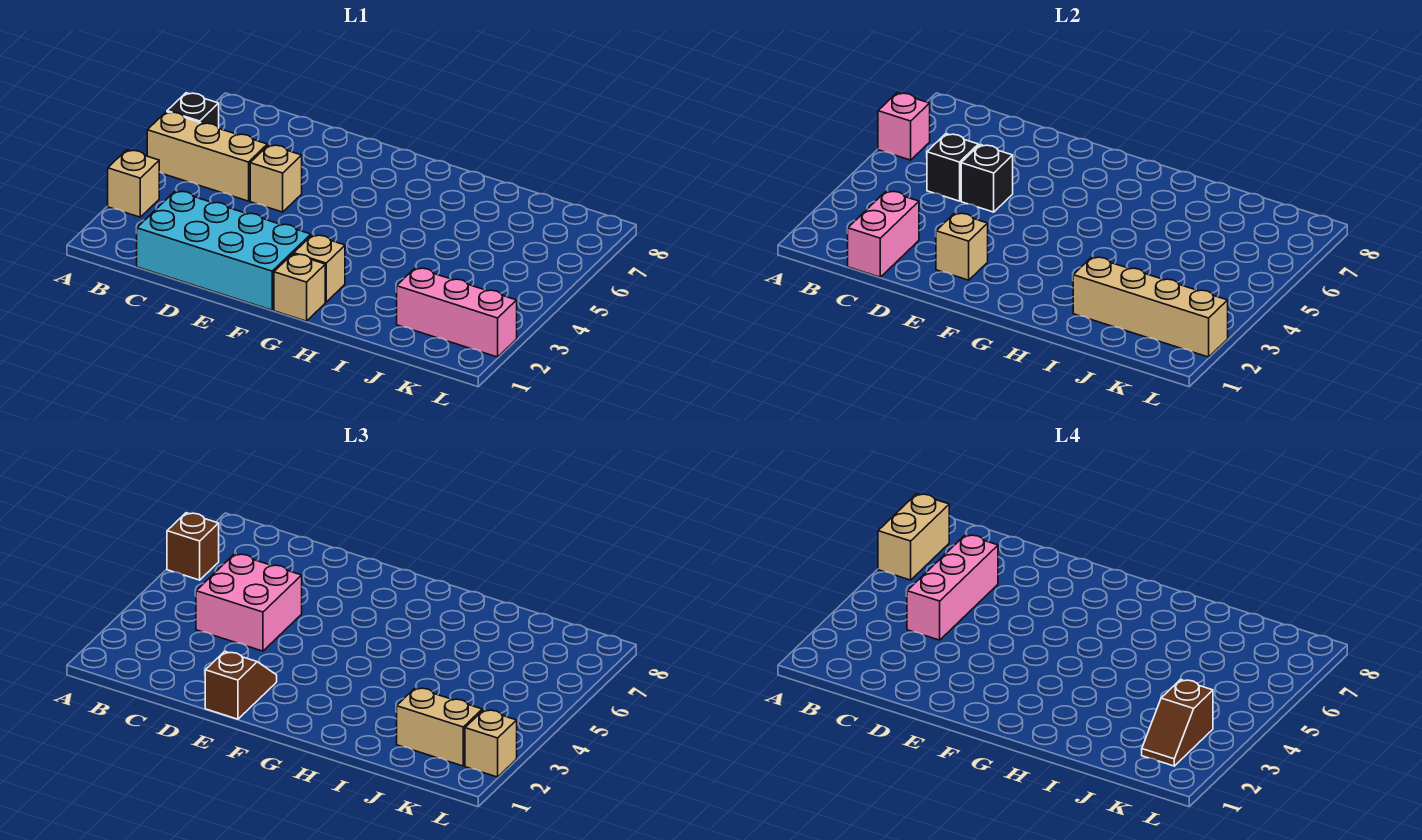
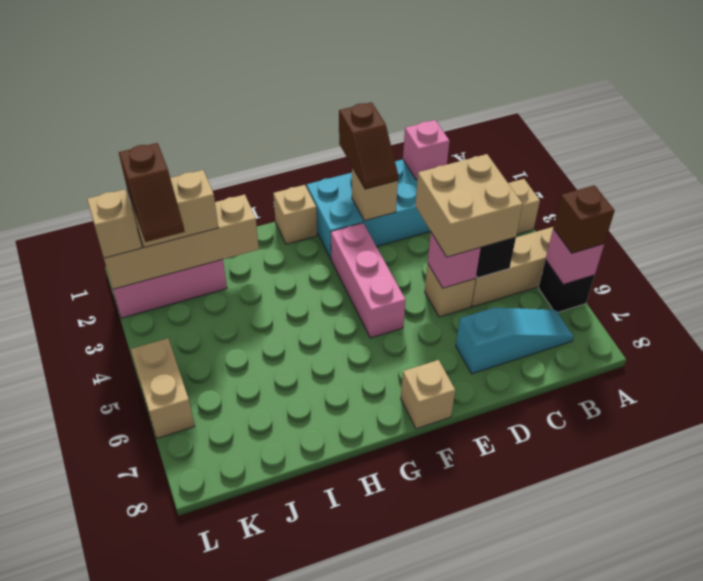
tan brick A6:A7 level 4 -> tan brick L5:L6 level 1
none -> cyan slope B7:D7 level 1 top D
pink brick C1:C2 level 2 -> pink brick C1 level 2
pink brick C4:D5 level 3 -> tan brick C4:D5 level 3
pink brick C4:C6 level 4 -> pink brick F3:F5 level 1
black brick D5 level 2 -> pink brick D5 level 2
tan brick G2 level 1 -> tan brick F8 level 1
brown slope K2:K3 level 4 top 3 -> brown slope K2:K3 level 4 top 2

